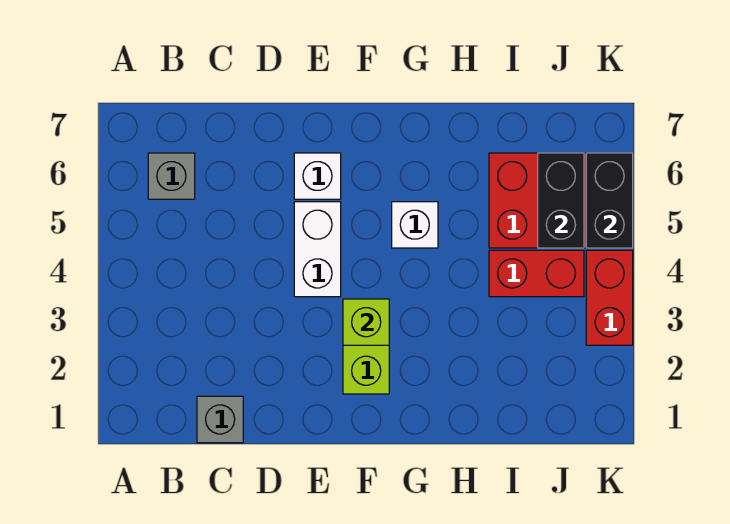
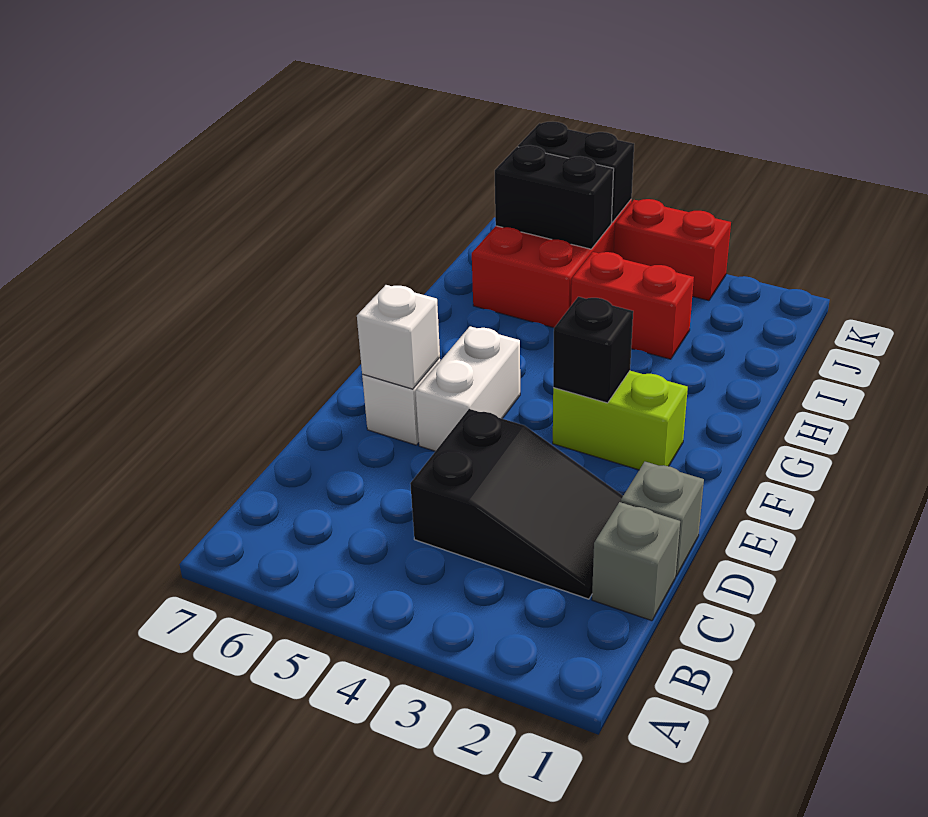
grey brick B6 level 1 -> grey brick D1 level 1
none -> black slope C2:D4 level 1 top 4
white brick E4:E5 level 1 -> white brick E5:F5 level 1
lime brick F3 level 2 -> black brick F3 level 2
white brick G5 level 1 -> white brick E6 level 2
red brick I4:J4 level 1 -> red brick I3:I4 level 1

